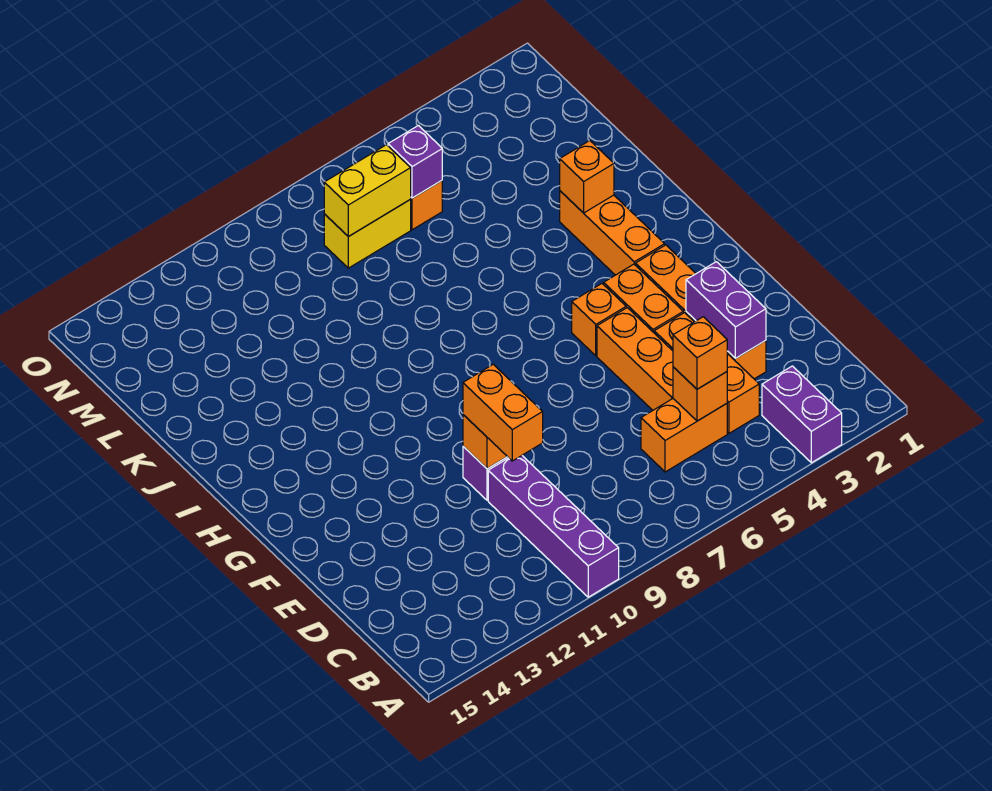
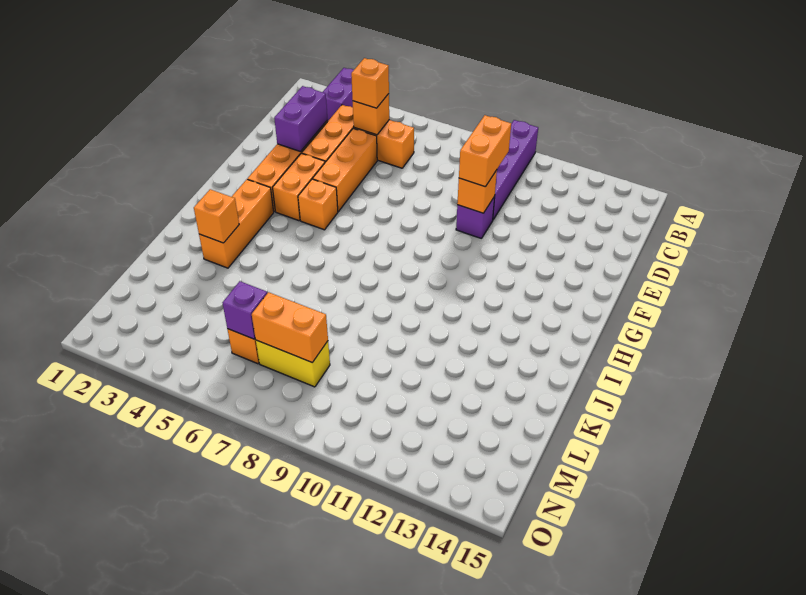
yellow brick M7:M8 level 2 -> orange brick M7:M8 level 2

